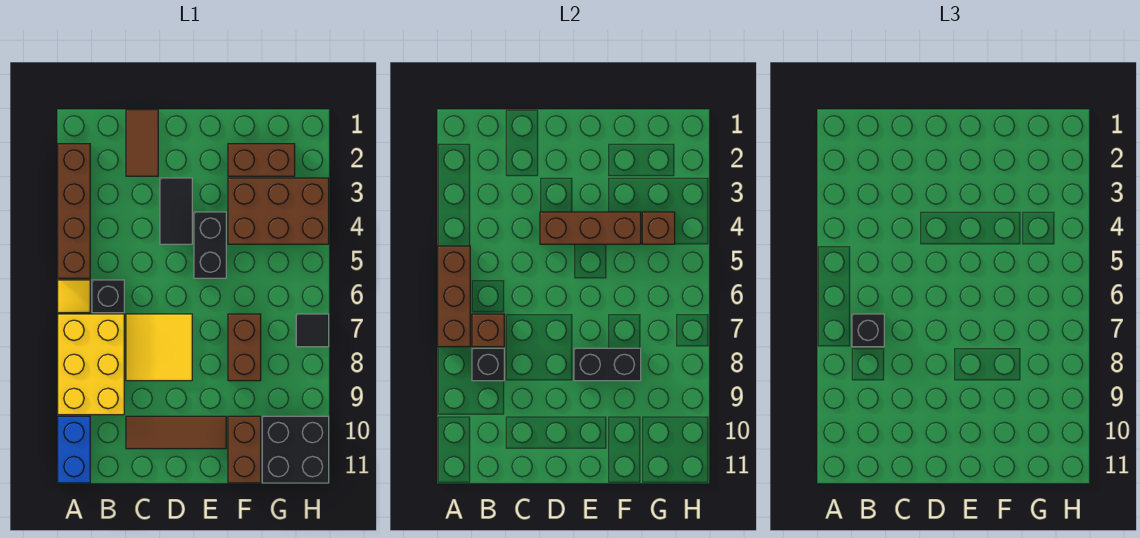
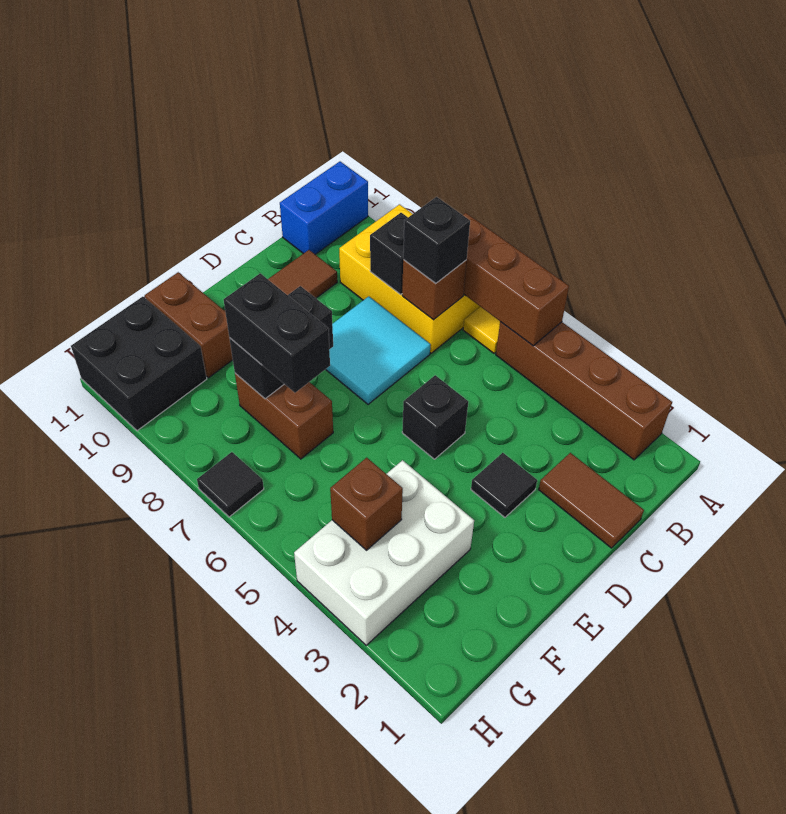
blue brick A10:A11 level 1 -> blue brick A11:B11 level 1
black brick B6 level 1 -> black brick D5 level 1
yellow tile C7:D8 level 1 -> cyan tile C7:D8 level 1
black tile D3:D4 level 1 -> black tile D3 level 1
brown brick D4:F4 level 2 -> none
black brick E4:E5 level 1 -> black brick F7:F8 level 3
brown brick F2:G2 level 1 -> none
brown brick F3:H4 level 1 -> white brick F3:H4 level 1

